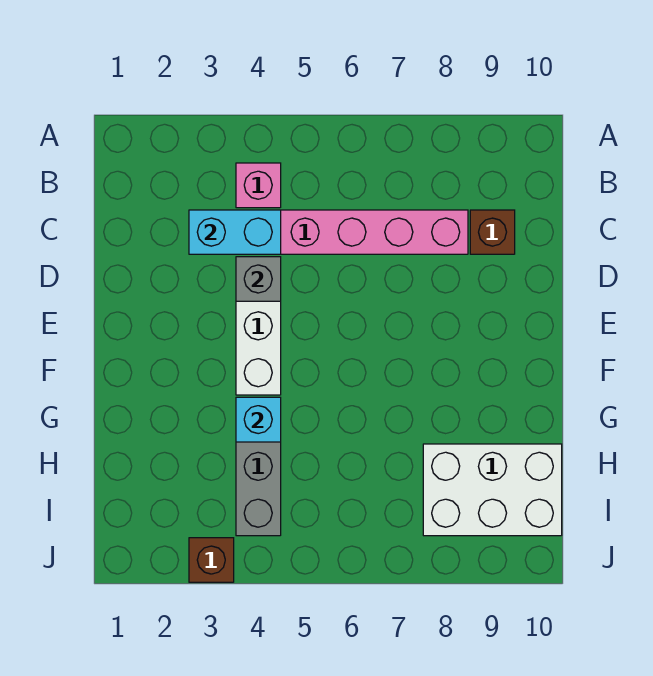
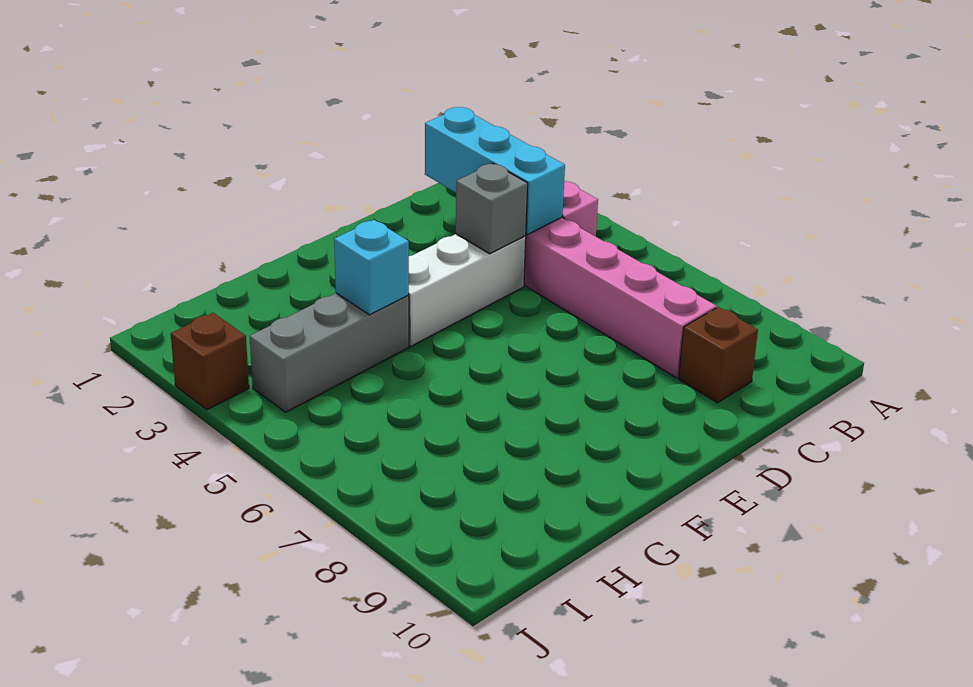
cyan brick C3:C4 level 2 -> cyan brick C2:C4 level 2
white brick H8:I10 level 1 -> none

